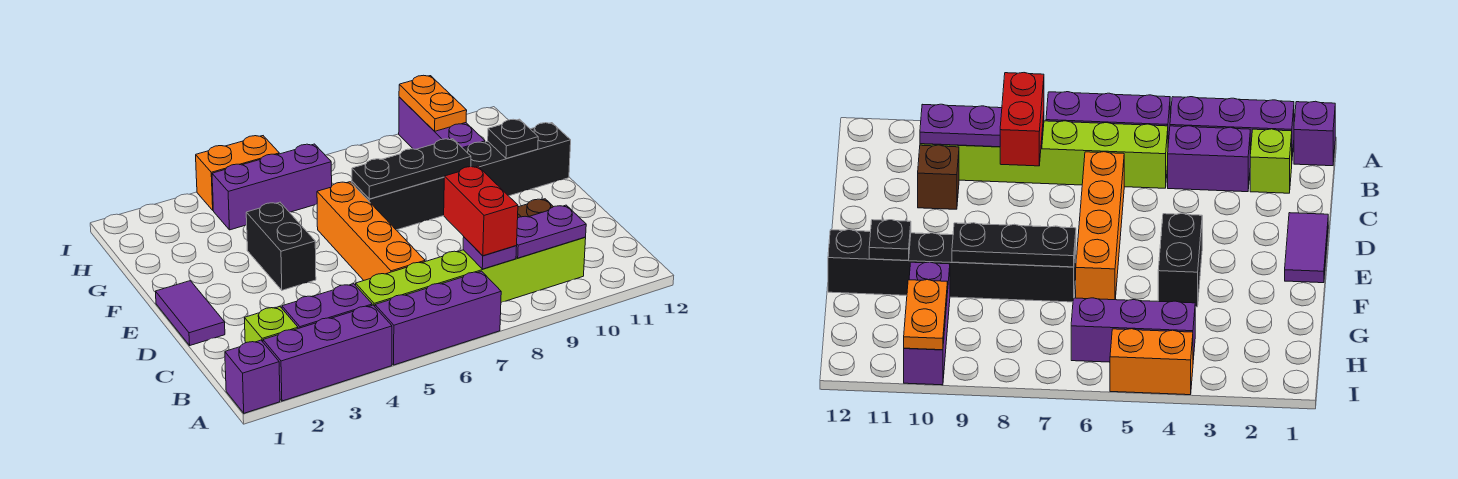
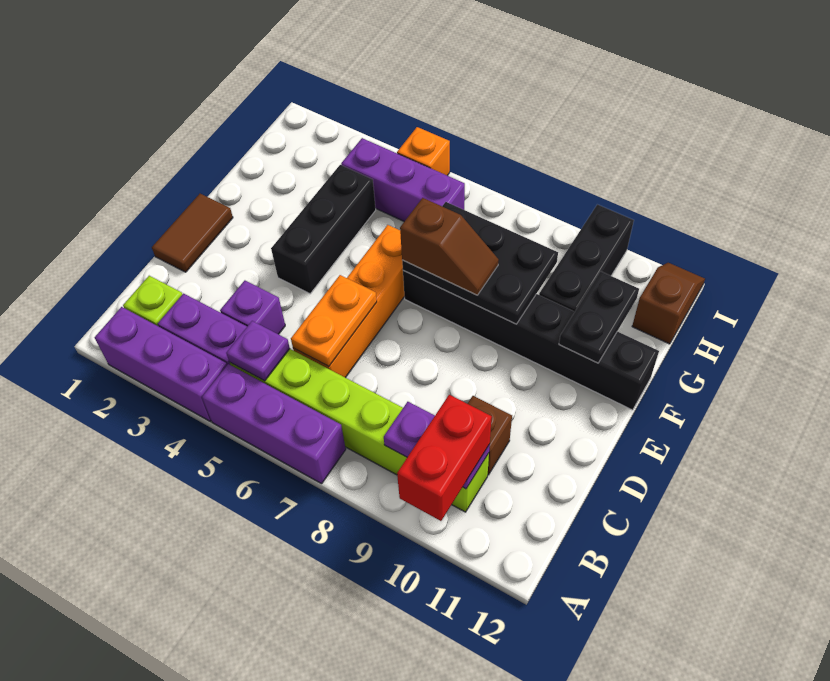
purple brick A1 level 1 -> purple brick C4 level 1
purple plate B8 level 2 -> purple plate B5 level 2
red brick B8:C8 level 3 -> red brick A10:B10 level 3
purple tile D1:E1 level 1 -> brown tile D1:E1 level 1
black brick E4:F4 level 1 -> black brick E4:G4 level 1
black plate F7:F9 level 2 -> black plate F7:G9 level 2
none -> brown slope F7:F8 level 3 top 7
black plate F11 level 2 -> black plate F11:G11 level 2
purple brick G10:I10 level 1 -> black brick G10:I10 level 1
orange plate H10:I10 level 2 -> orange plate C6:D6 level 2
none -> brown slope H12:I12 level 1 top H
orange brick I4:I5 level 1 -> orange brick I5 level 1

